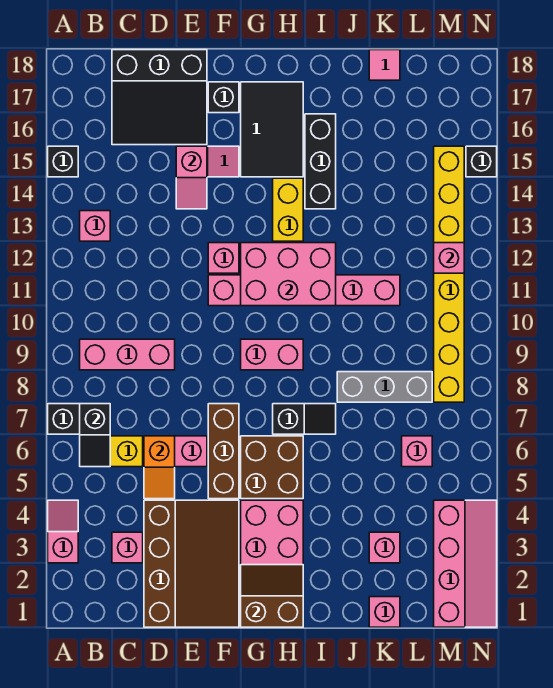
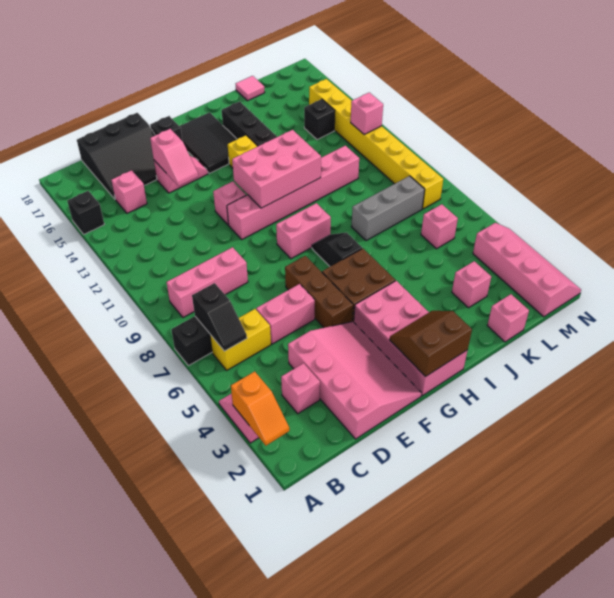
pink brick B13 level 1 -> pink brick C15 level 1
brown slope D1:F4 level 1 top D -> pink slope D1:F4 level 1 top D
orange slope D5:D6 level 2 top 6 -> orange slope A2:A3 level 2 top 3
black slope H7:I7 level 1 top H -> black slope H7:H8 level 1 top 7
black brick N15 level 1 -> black brick L14 level 1

